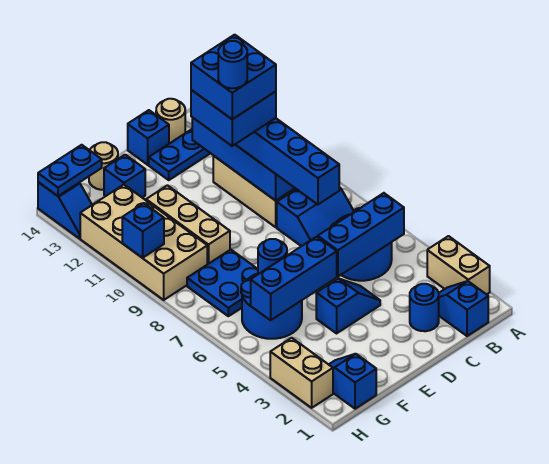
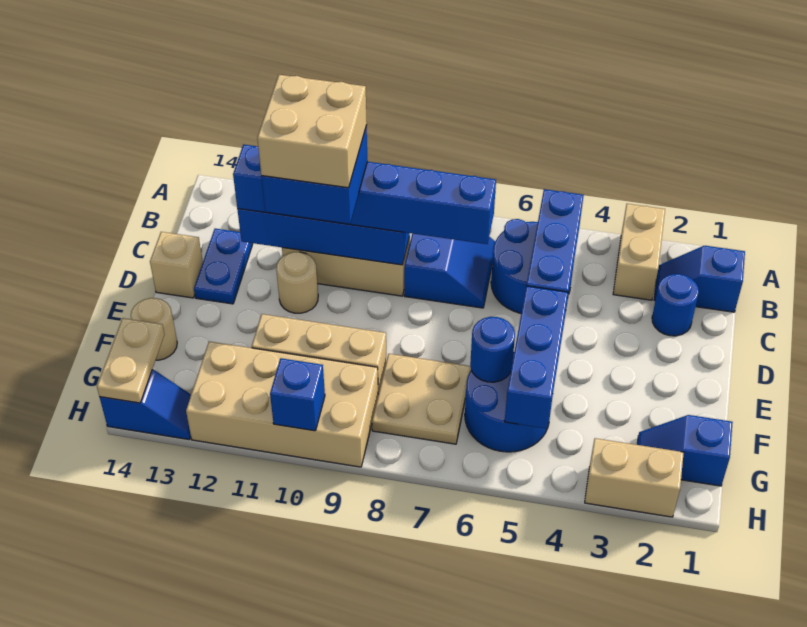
tan brick A2:A3 level 1 -> tan brick A3:B3 level 1
blue brick C10:D11 level 5 -> tan brick C10:D11 level 5
tan round brick C14 level 1 -> tan round brick D11 level 1
blue slope D4:E4 level 1 top E -> none
blue round brick D10 level 6 -> none
blue brick D14 level 1 -> tan brick D14 level 1
blue plate F7:G8 level 1 -> tan plate F7:G8 level 1
blue brick F13 level 1 -> none
blue plate G14:H14 level 2 -> tan plate G14:H14 level 2

